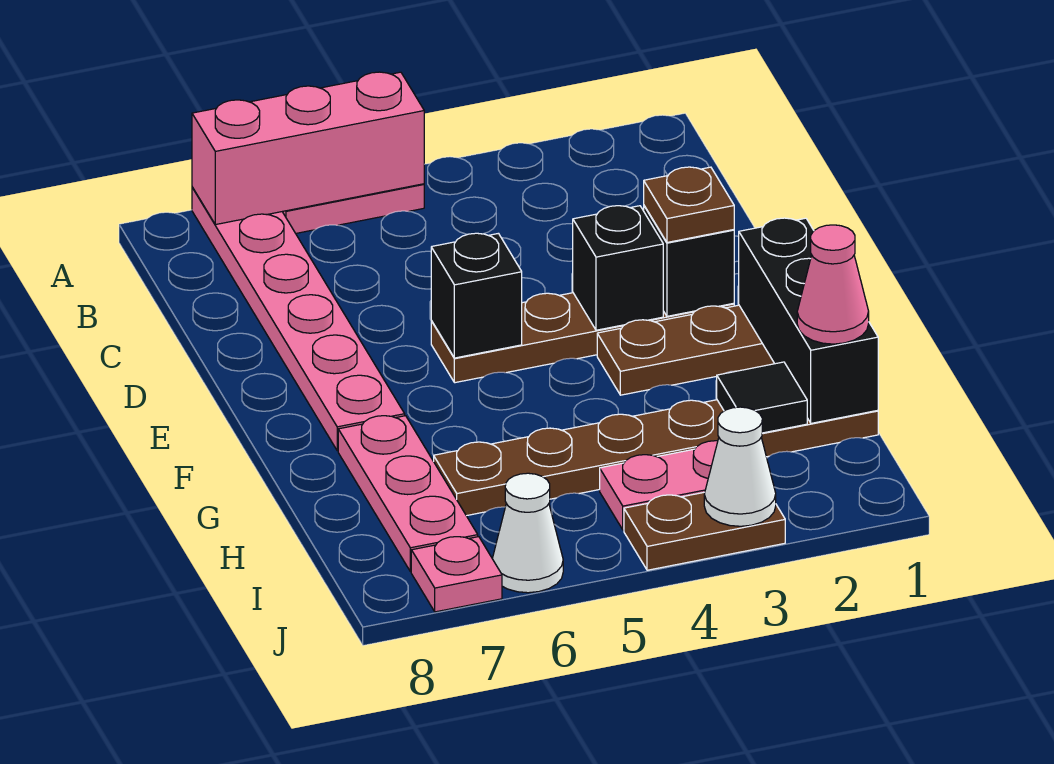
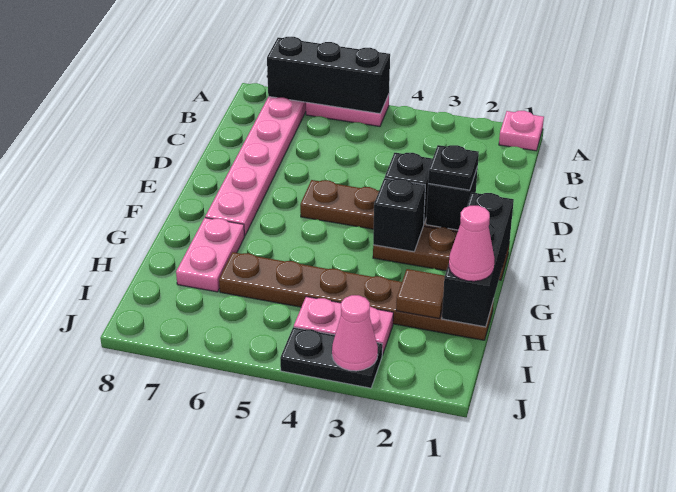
pink brick A5:A7 level 2 -> black brick A5:A7 level 2
brown plate E2 level 3 -> black plate E2 level 3
black brick E5 level 2 -> black brick F3 level 2
pink plate G7:I7 level 1 -> pink plate G7:H7 level 1
black tile H2 level 2 -> brown tile H2 level 2
brown plate J3:J4 level 1 -> black plate J3:J4 level 1
white cone J3 level 2 -> pink cone J3 level 2
white cone J6 level 1 -> none
pink plate J7 level 1 -> pink plate A1 level 1

